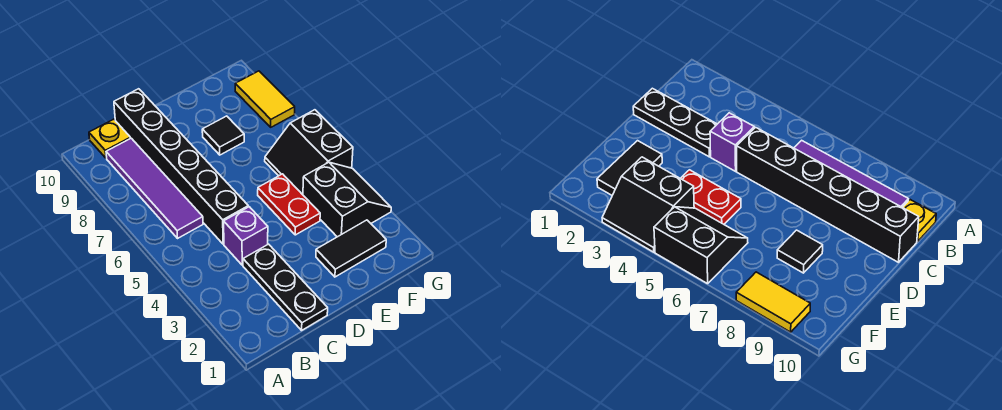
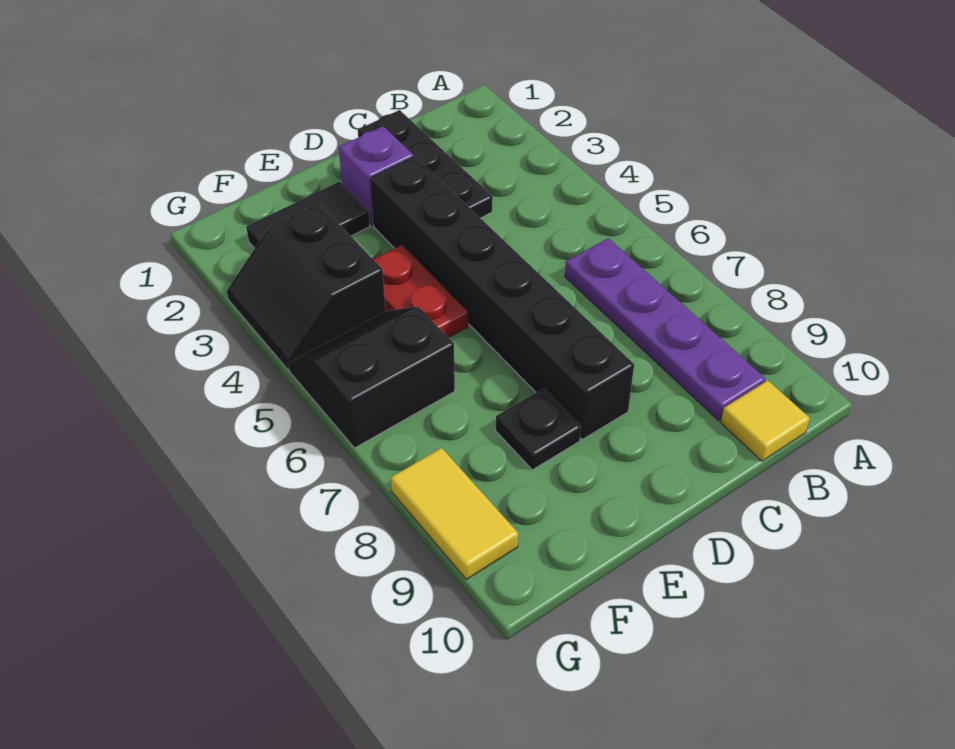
purple tile B6:B9 level 1 -> purple plate B6:B9 level 1
yellow plate B10 level 1 -> yellow tile B10 level 1
purple brick C4 level 1 -> purple brick D2 level 1
black brick C5:C10 level 1 -> black brick D3:D8 level 1
black tile E8 level 1 -> black plate E8 level 1
black slope F5:G6 level 1 top G -> black slope F5:G6 level 1 top 6

